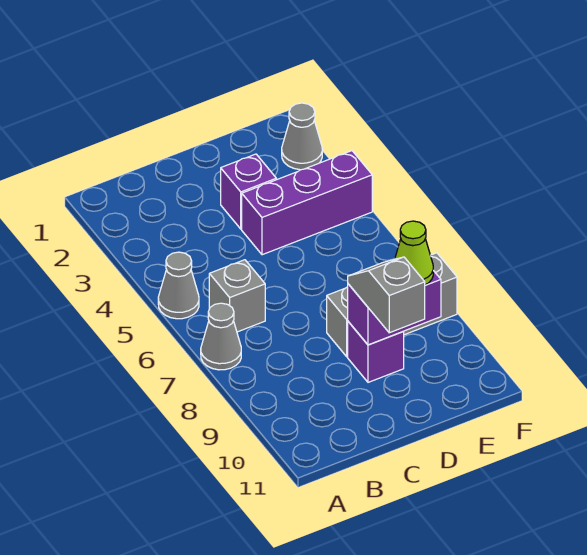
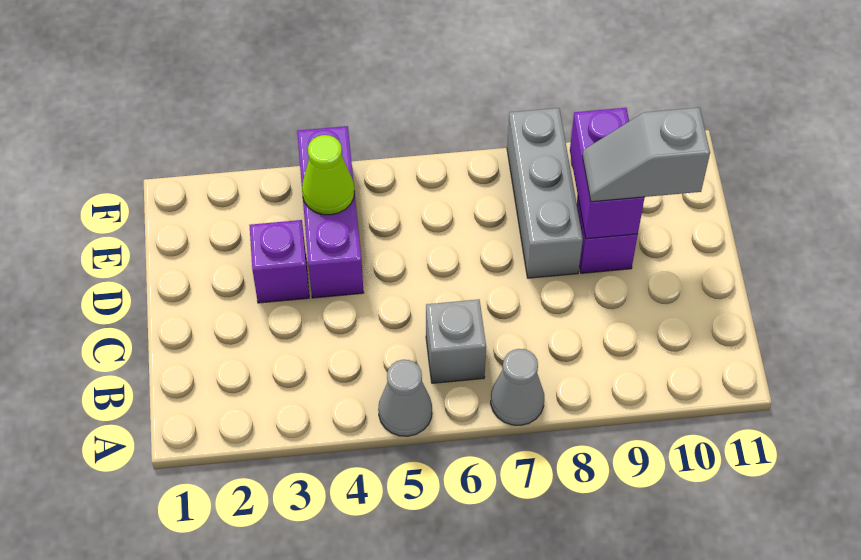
lime cone E9 level 3 -> lime cone E4 level 2
grey cone F2 level 1 -> none

